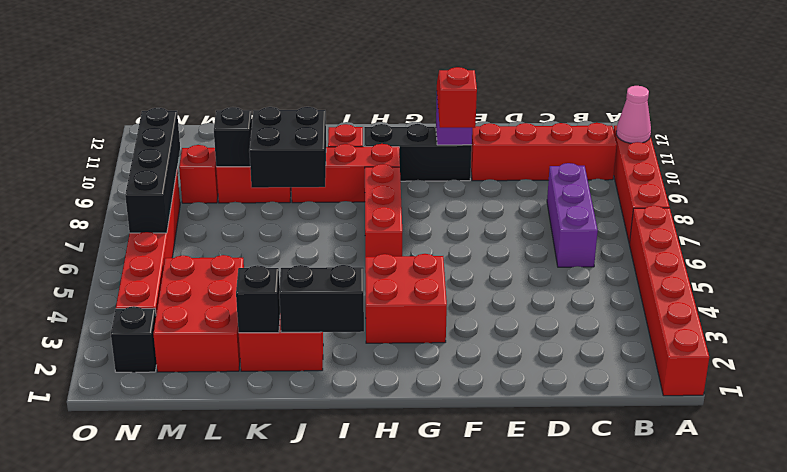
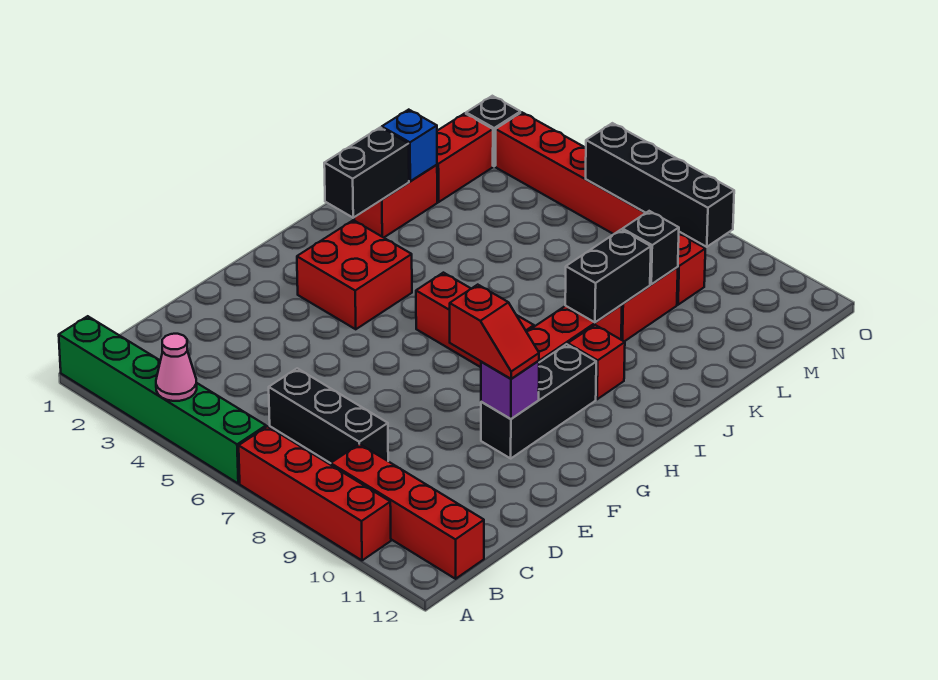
red brick A1:A6 level 1 -> green brick A1:A6 level 1
pink cone A10 level 2 -> pink cone A4 level 2
red brick B10:E10 level 1 -> red brick B9:B12 level 1
purple brick C6:C8 level 1 -> black brick C6:C8 level 1
black brick J8:K9 level 2 -> black brick J9:K9 level 2
black brick K2 level 2 -> blue brick K2 level 2
red brick L2:M4 level 1 -> red brick L2:M2 level 1

